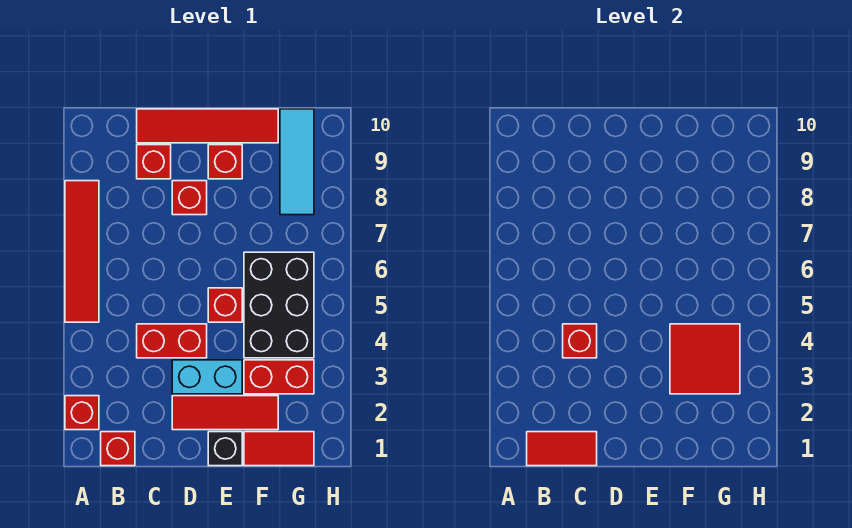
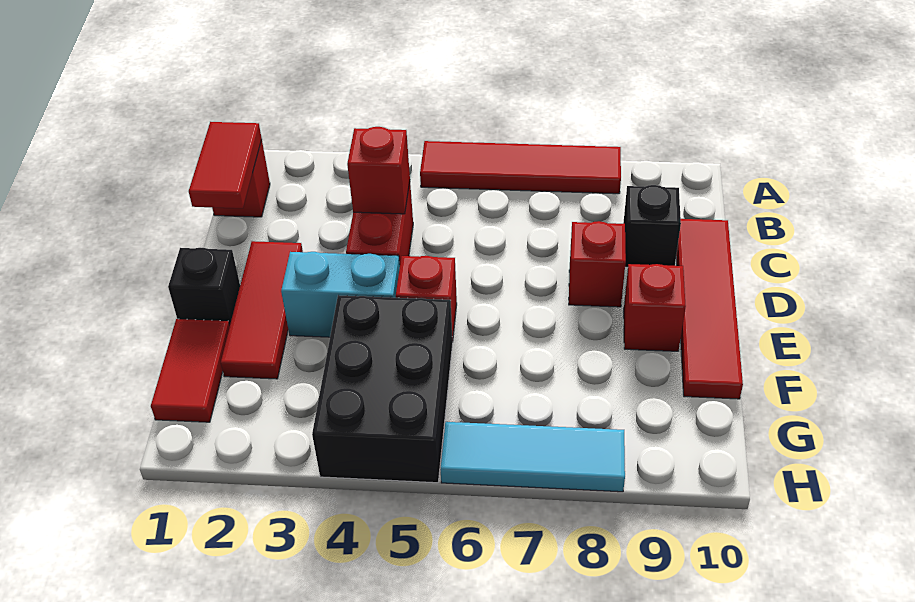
red brick A2 level 1 -> none
red brick C9 level 1 -> black brick C9 level 1
cyan brick D3:E3 level 1 -> cyan brick E3:E4 level 1
red brick F3:G3 level 1 -> none
red tile F3:G4 level 2 -> none
black brick F4:G6 level 1 -> black brick F4:H5 level 1
cyan tile G8:G10 level 1 -> cyan tile H6:H8 level 1

